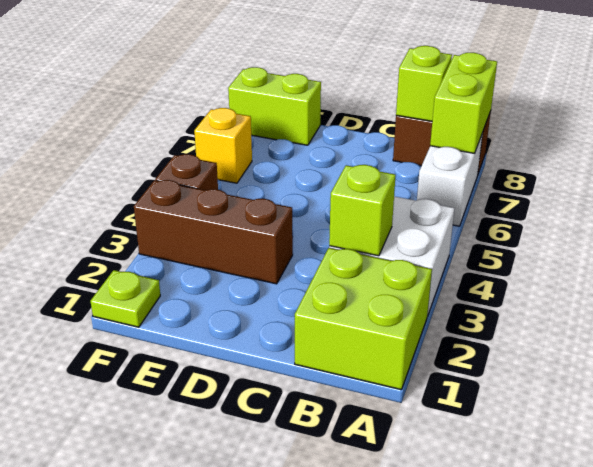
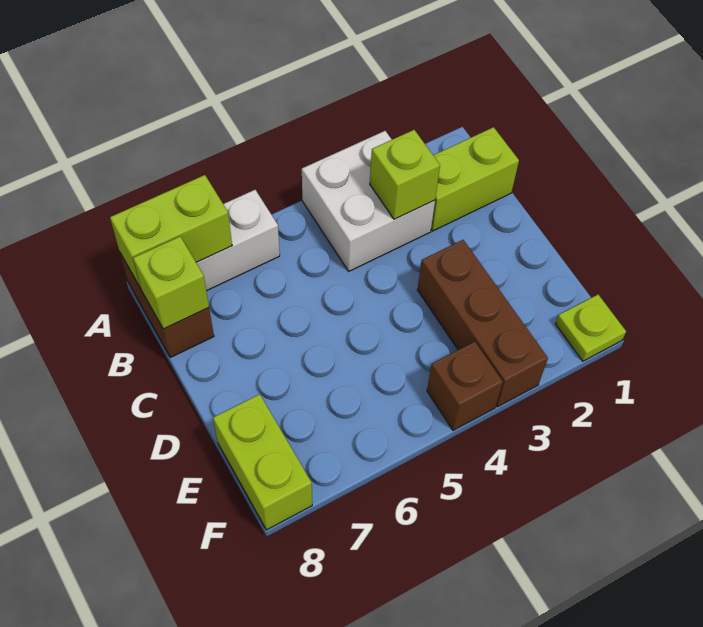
lime brick A1:B2 level 1 -> lime brick B1:B2 level 1
yellow brick F6 level 1 -> none

